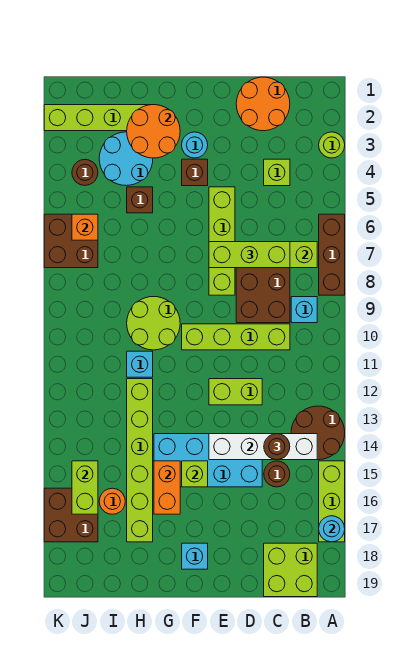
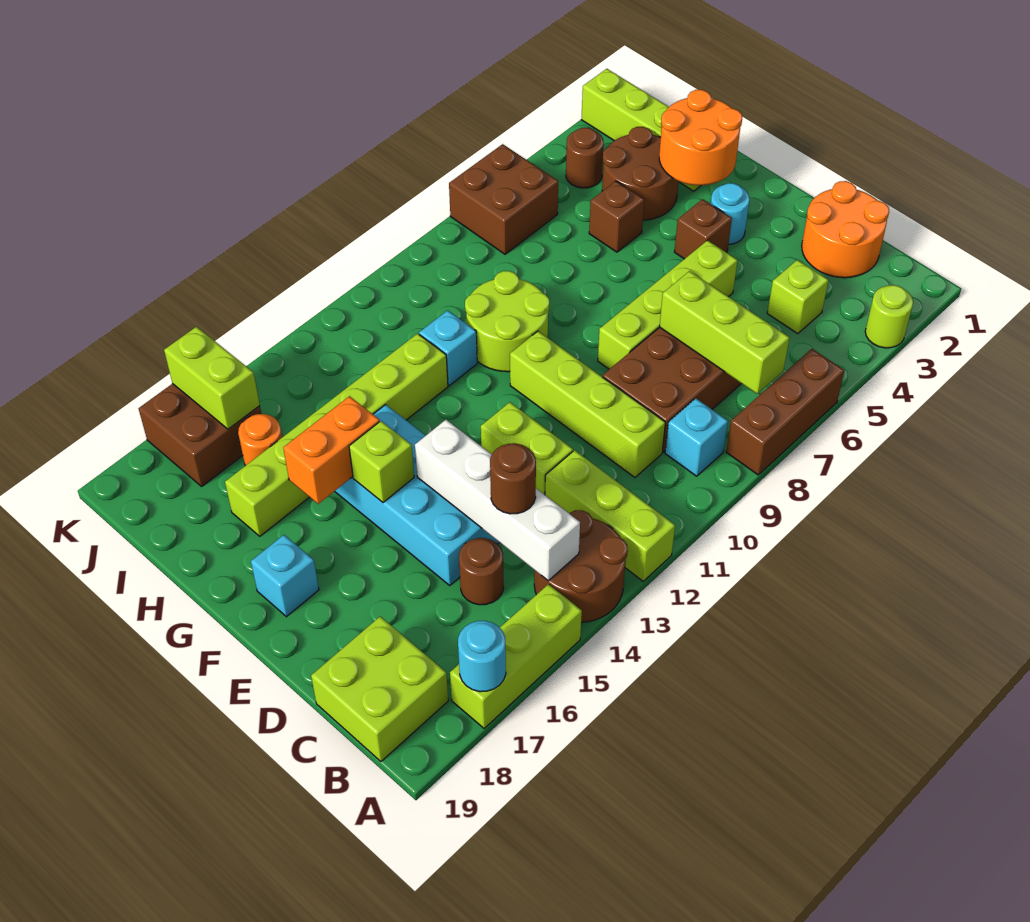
lime brick C7:E7 level 3 -> lime brick A12:C12 level 1
cyan round brick H3:I4 level 1 -> brown round brick H3:I4 level 1
orange brick J6 level 2 -> none
lime brick J15:J16 level 2 -> lime brick J16:K16 level 2

